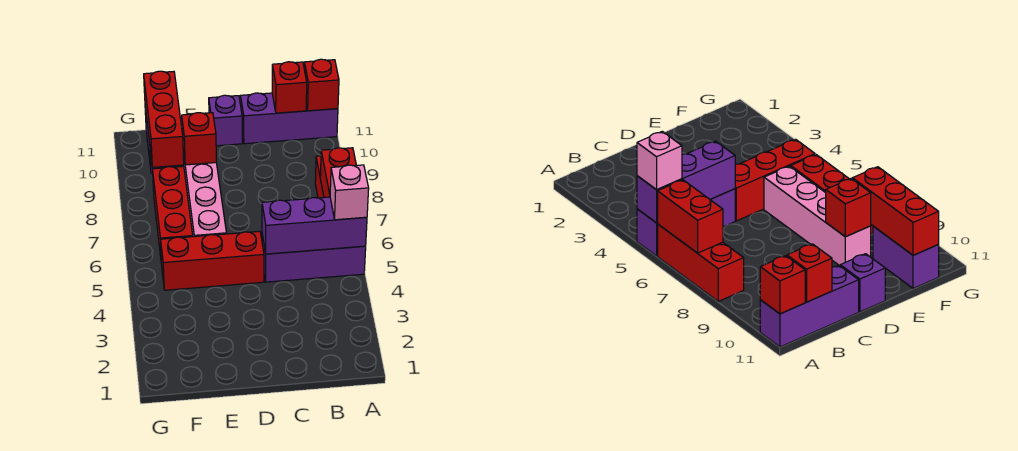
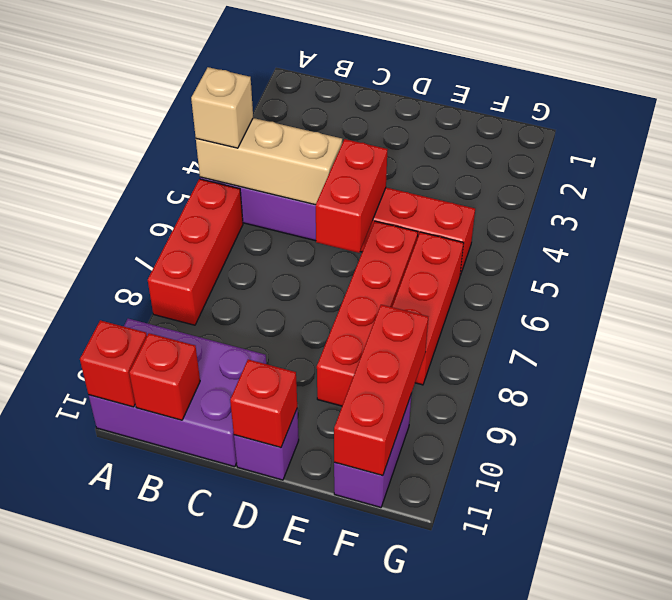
purple brick A5:C5 level 2 -> tan brick A5:C5 level 2
pink brick A5 level 3 -> tan brick A5 level 3
red brick A6:A7 level 2 -> red brick D5:D6 level 2
purple brick A11:C11 level 1 -> purple brick A10:C11 level 1
pink brick E6:E9 level 1 -> red brick E6:E9 level 1
red brick E9 level 2 -> red brick D11 level 2

